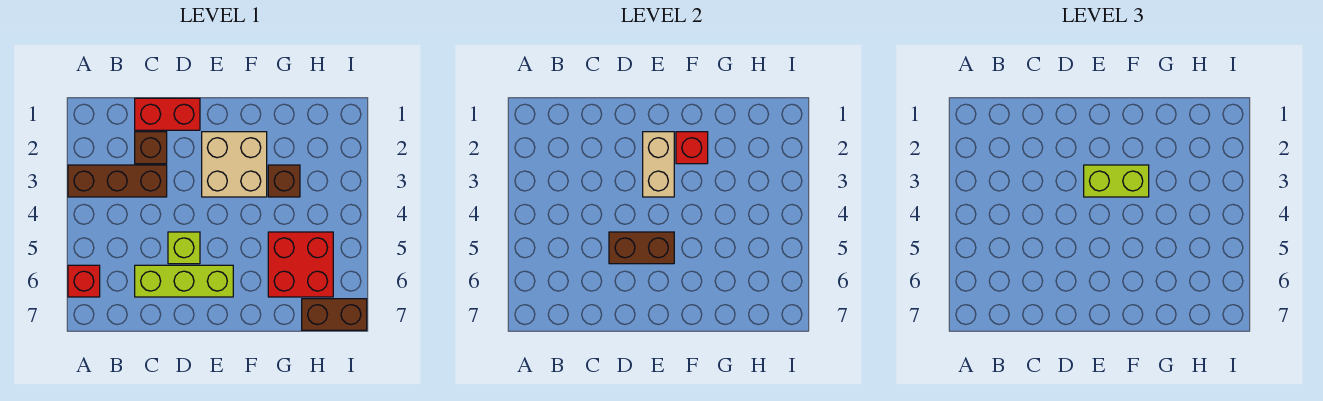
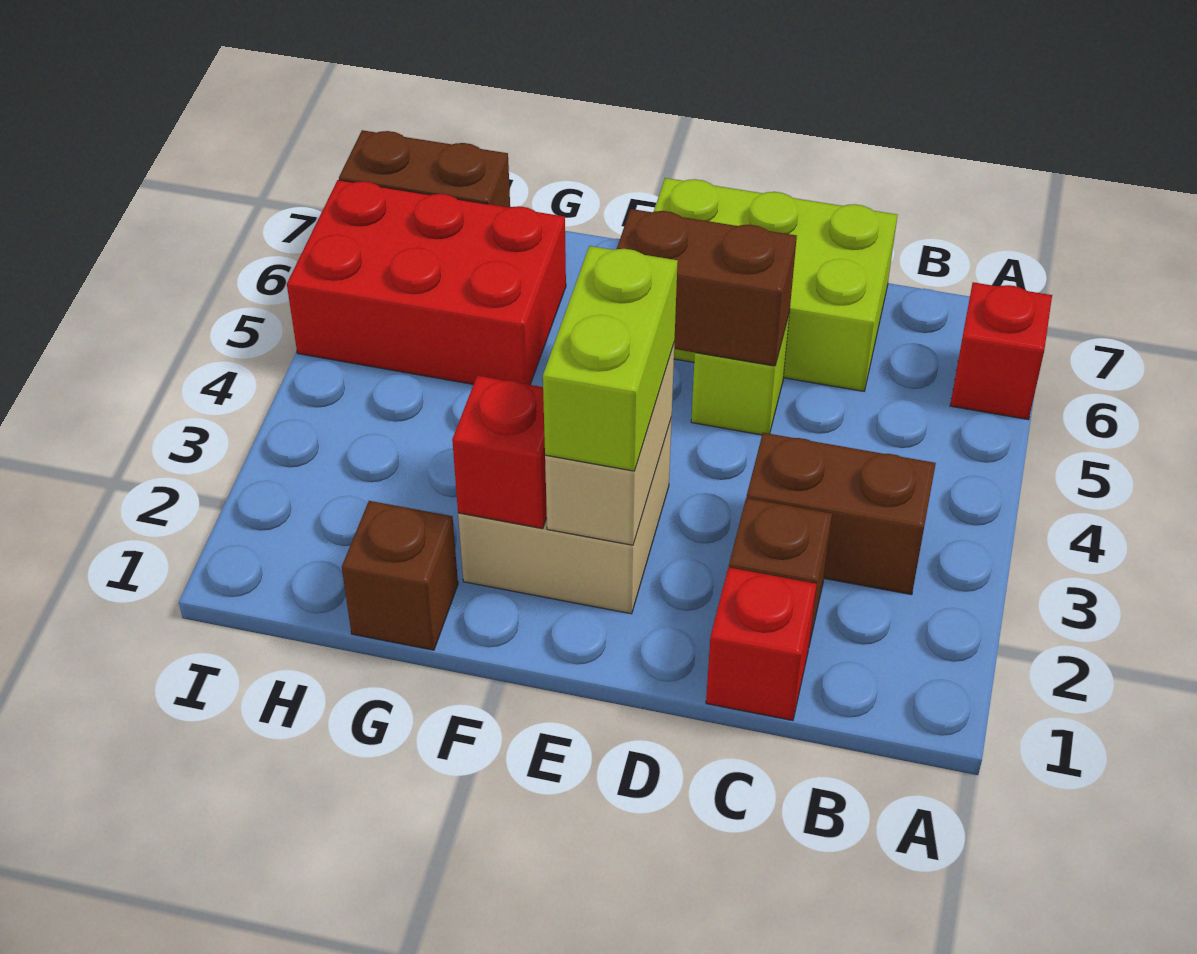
brown brick A3:C3 level 1 -> brown brick B3:C3 level 1
red brick C1:D1 level 1 -> red brick C1 level 1
lime brick C6:E6 level 1 -> lime brick C6:E7 level 1
lime brick E3:F3 level 3 -> lime brick E2:E3 level 3
brown brick G3 level 1 -> brown brick G1 level 1
red brick G5:H6 level 1 -> red brick G5:I6 level 1

